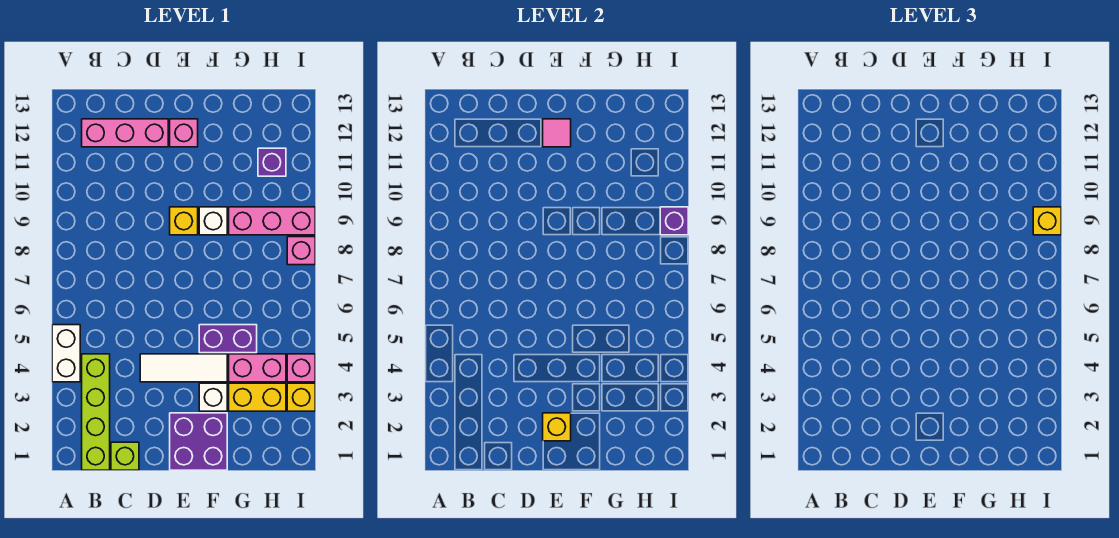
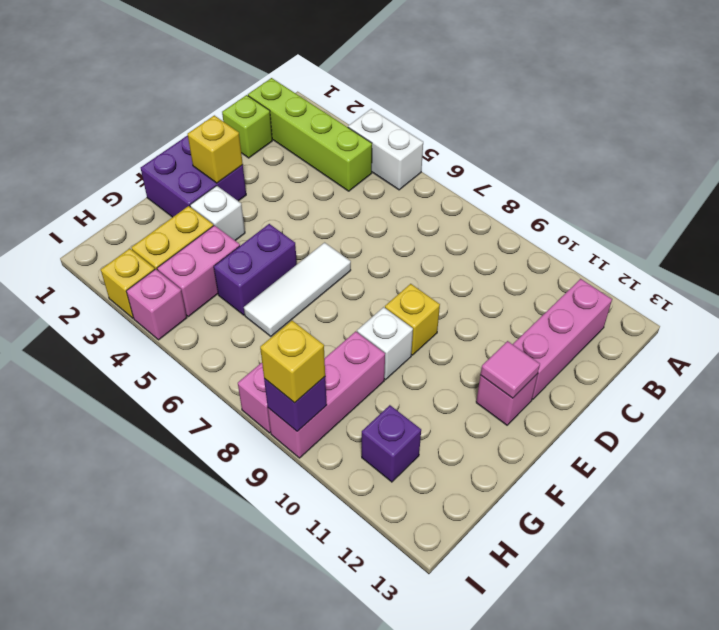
white tile D4:F4 level 1 -> white tile E6:G6 level 1

